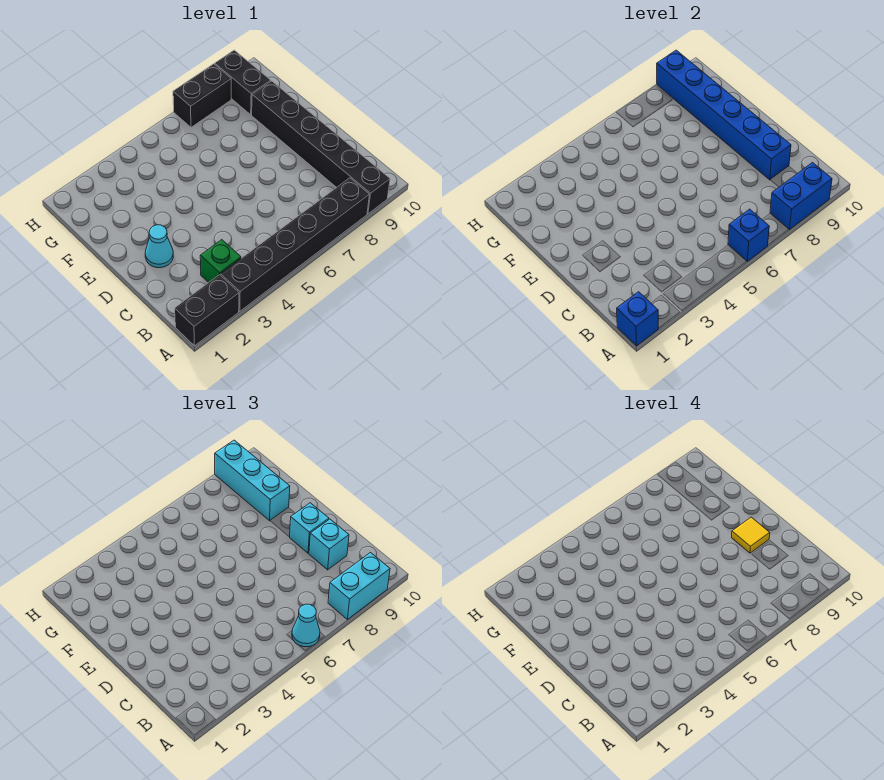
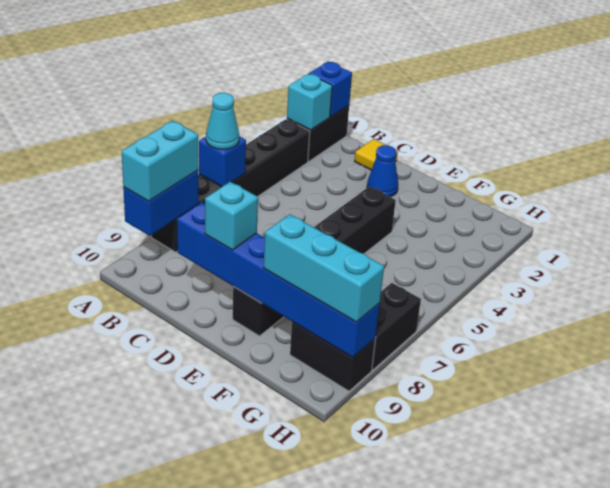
black brick A9:F9 level 1 -> black brick E4:E9 level 1
green brick B3 level 1 -> none
cyan brick C9 level 3 -> cyan brick A2 level 2
cyan cone D2 level 1 -> blue cone D2 level 1
yellow tile D9 level 4 -> yellow tile C1 level 1

